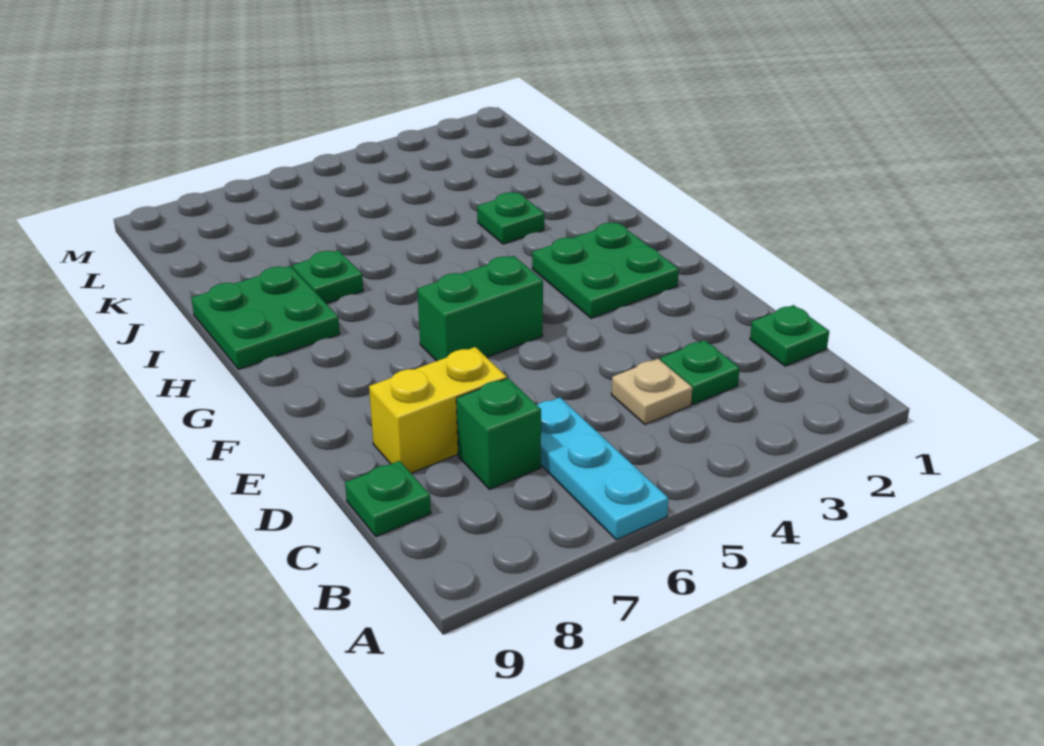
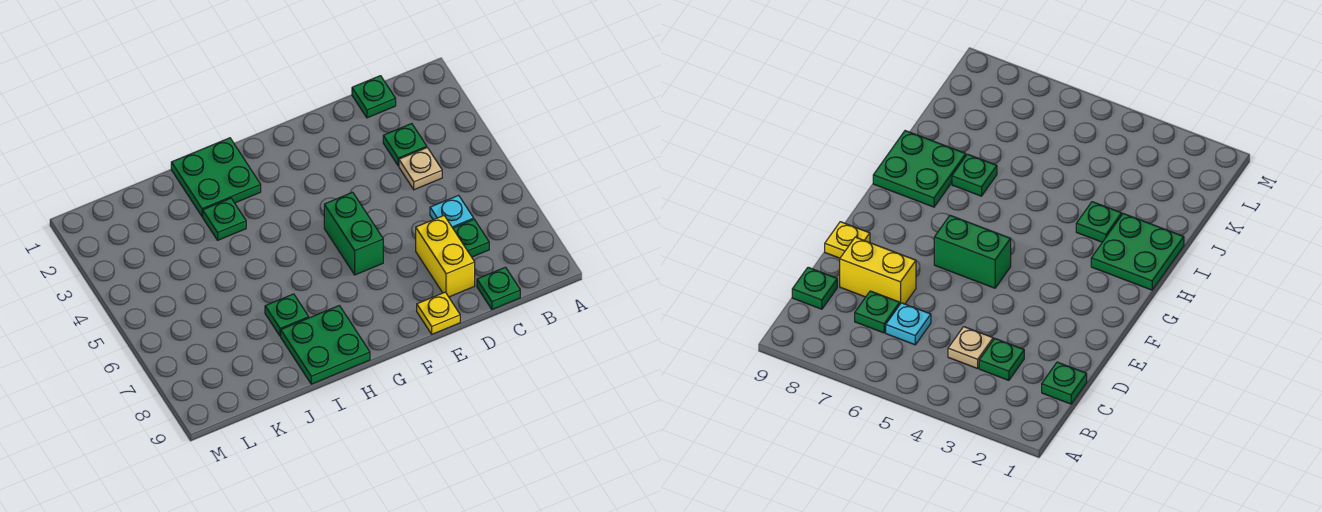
cyan plate A6:C6 level 1 -> cyan plate C6 level 1
green brick C7 level 1 -> green plate C7 level 1
none -> yellow plate E9 level 1
green plate F2:G3 level 1 -> green plate H1:I2 level 1

